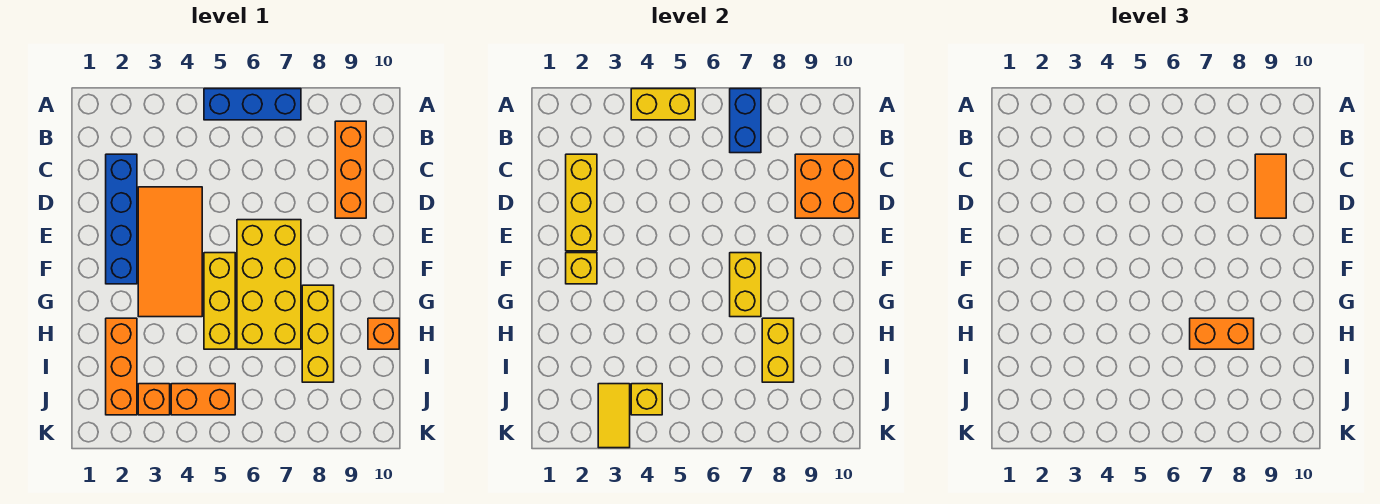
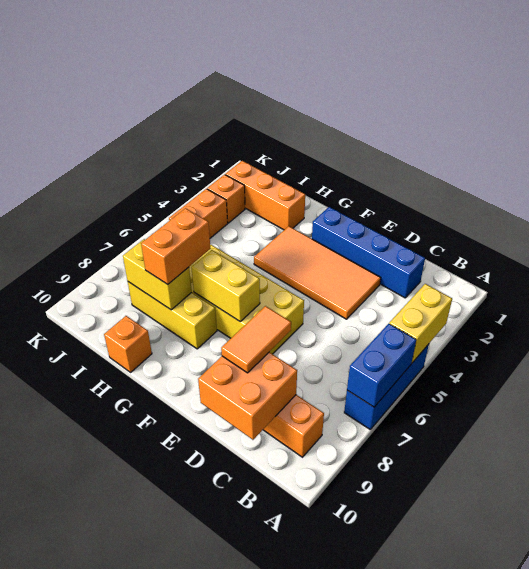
blue brick A7:B7 level 2 -> blue brick A6:A7 level 2
yellow brick C2:E2 level 2 -> none
orange tile C9:D9 level 3 -> orange tile D8:D9 level 3
yellow brick F2 level 2 -> none
yellow brick F5:H5 level 1 -> none
yellow tile J3:K3 level 2 -> none
yellow brick J4 level 2 -> none

